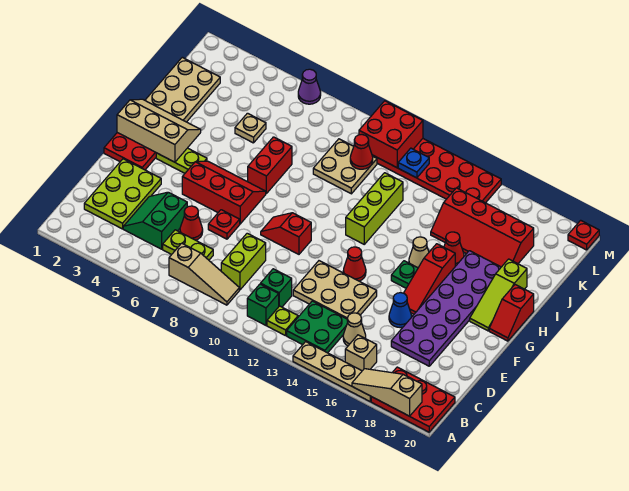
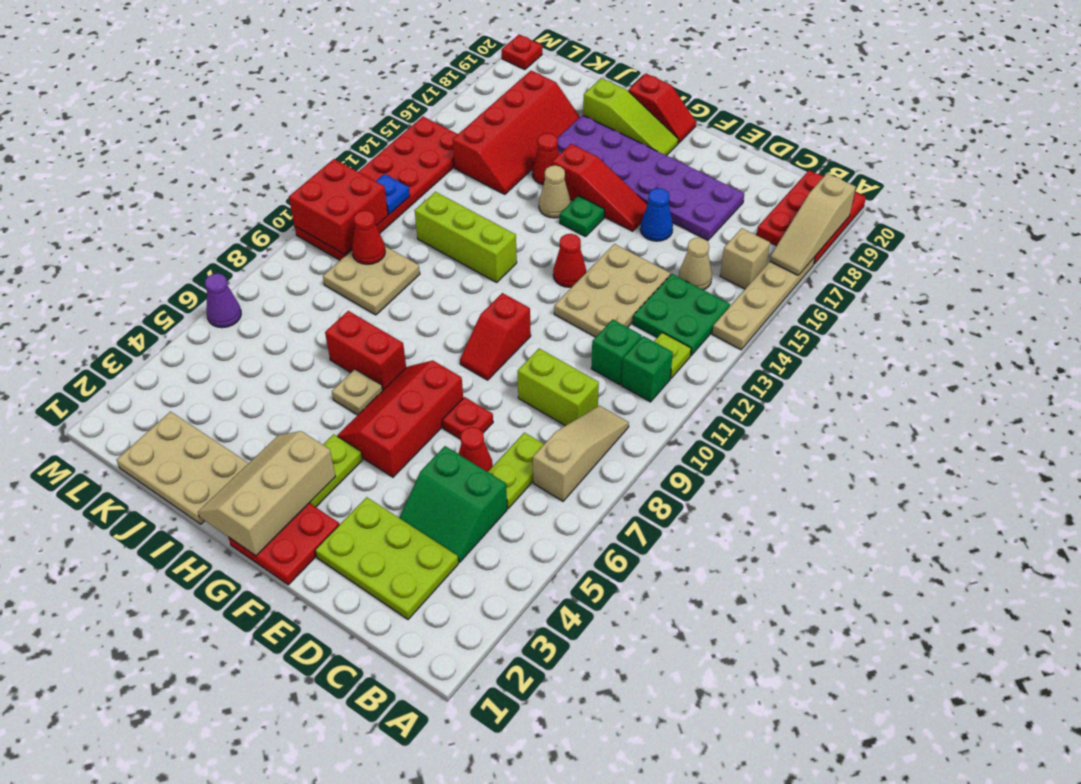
tan plate J5 level 1 -> tan plate H6 level 1

